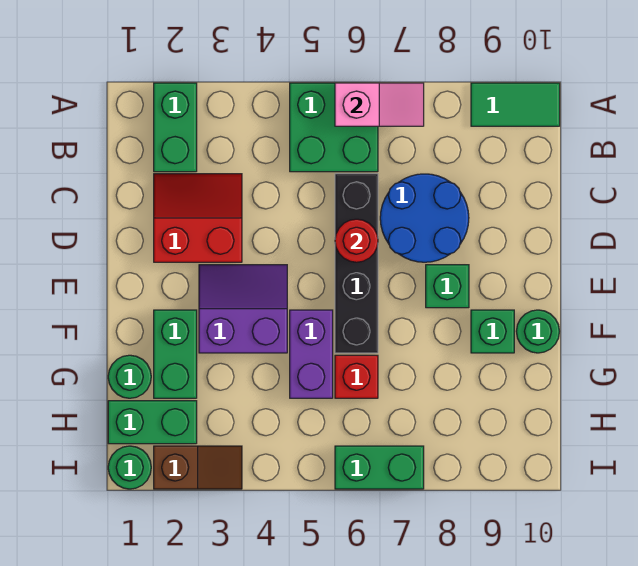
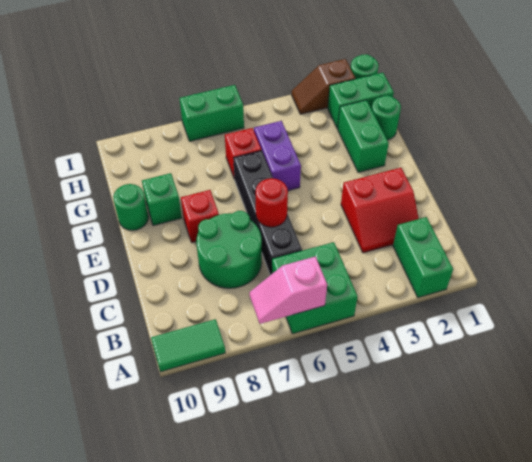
blue round brick C7:D8 level 1 -> green round brick C7:D8 level 1
purple slope E3:F4 level 1 top F -> none
green brick E8 level 1 -> red brick E8 level 1

